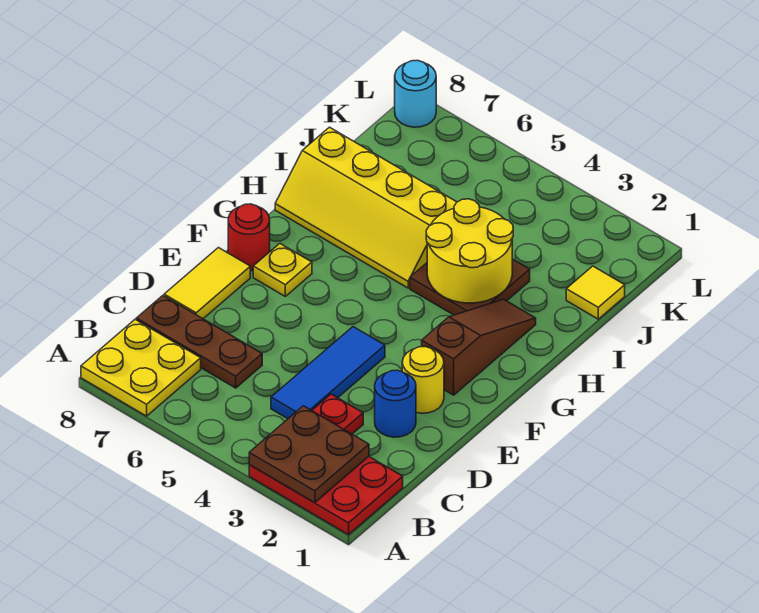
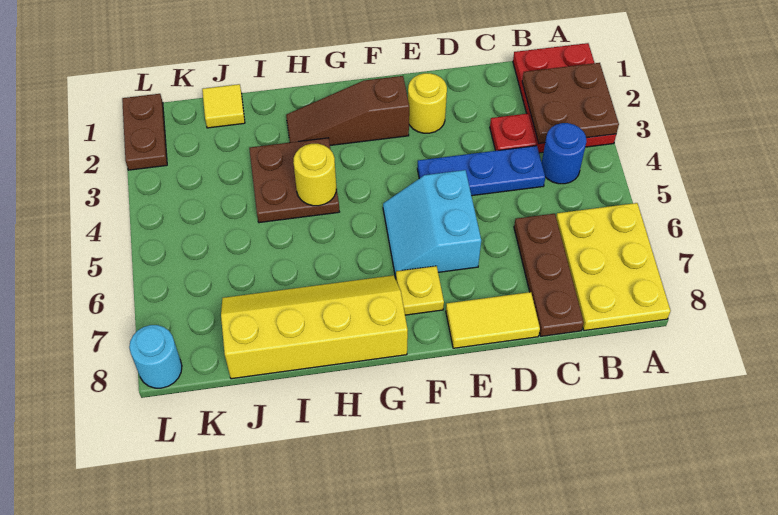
yellow plate A7:B8 level 1 -> yellow plate A6:B8 level 1
blue tile C4:E4 level 1 -> blue plate C4:E4 level 1
blue round brick D2 level 1 -> blue round brick B4 level 1
none -> cyan slope E5:F6 level 1 top E
red round brick F8 level 1 -> none
yellow round brick H3:I4 level 2 -> yellow round brick H4 level 2
yellow slope H5:I8 level 1 top I -> yellow slope G7:J8 level 1 top 8
none -> brown plate L1:L2 level 1

